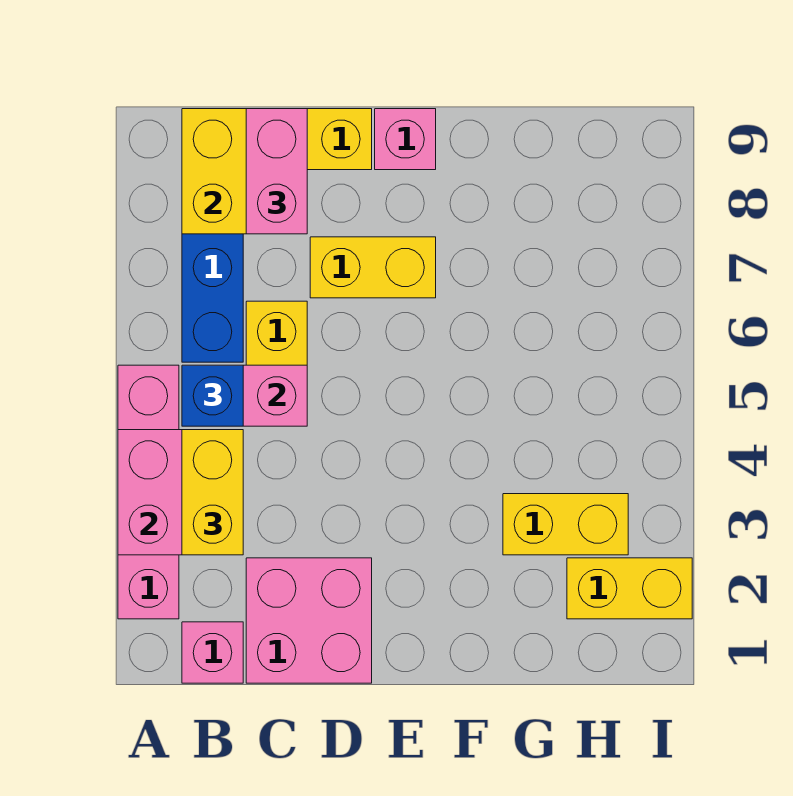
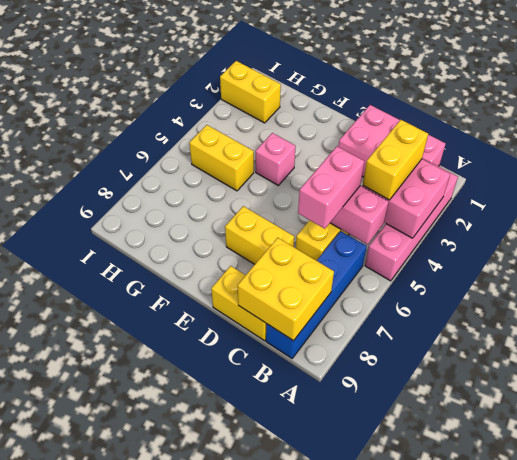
blue brick B5 level 3 -> none
pink brick C8:C9 level 3 -> pink brick C5:C6 level 3
pink brick E9 level 1 -> pink brick F4 level 1
yellow brick G3:H3 level 1 -> yellow brick G5:H5 level 1

